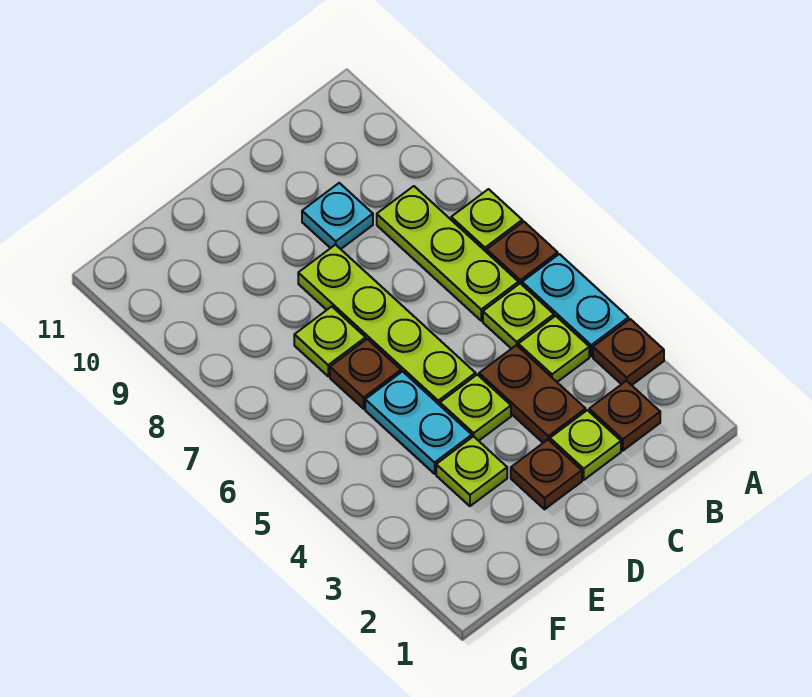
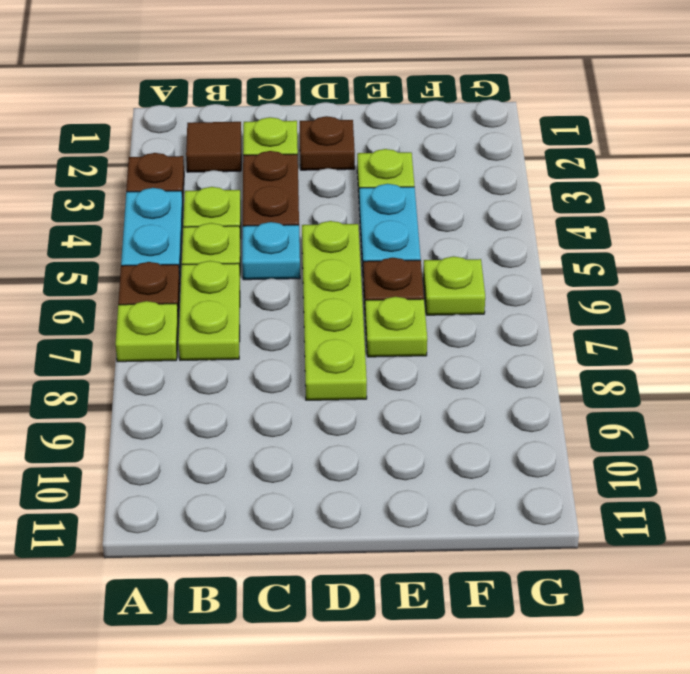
brown plate B2 level 1 -> brown tile B2 level 1
lime plate B6:B8 level 1 -> lime plate B6:B7 level 1
cyan plate C9 level 1 -> cyan plate C5 level 1
lime plate D4 level 1 -> lime plate F6 level 1

